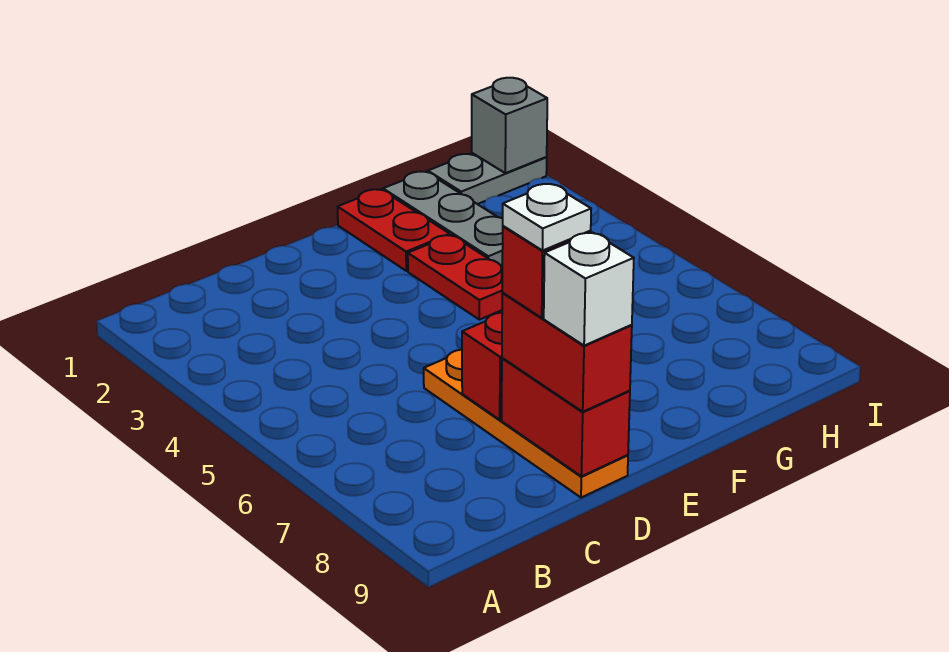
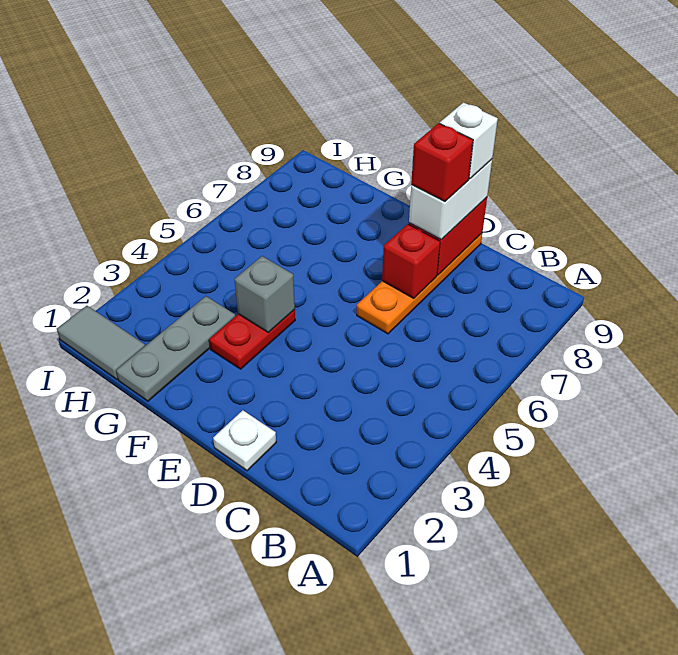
red brick D8:D9 level 3 -> white brick D8:D9 level 3
white plate D8 level 5 -> white plate D1 level 1
red plate F1:F2 level 1 -> none
grey plate H1:I1 level 1 -> grey tile H1:I1 level 1
grey brick I1 level 2 -> grey brick F4 level 2

